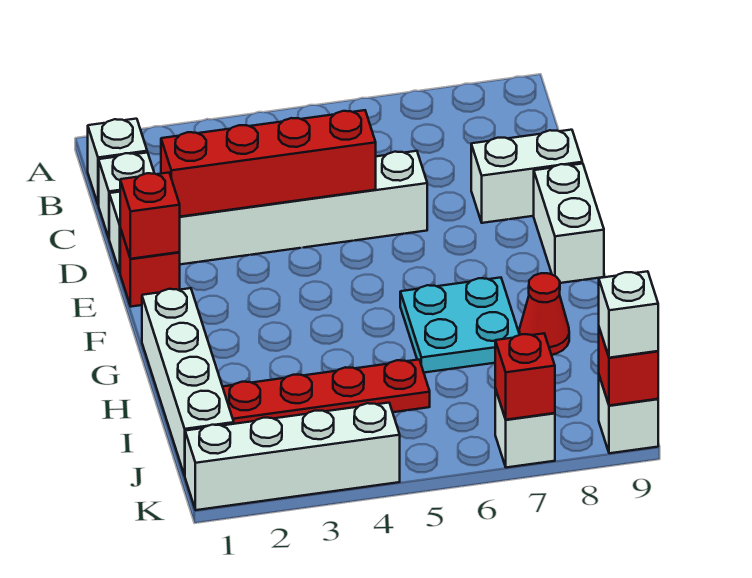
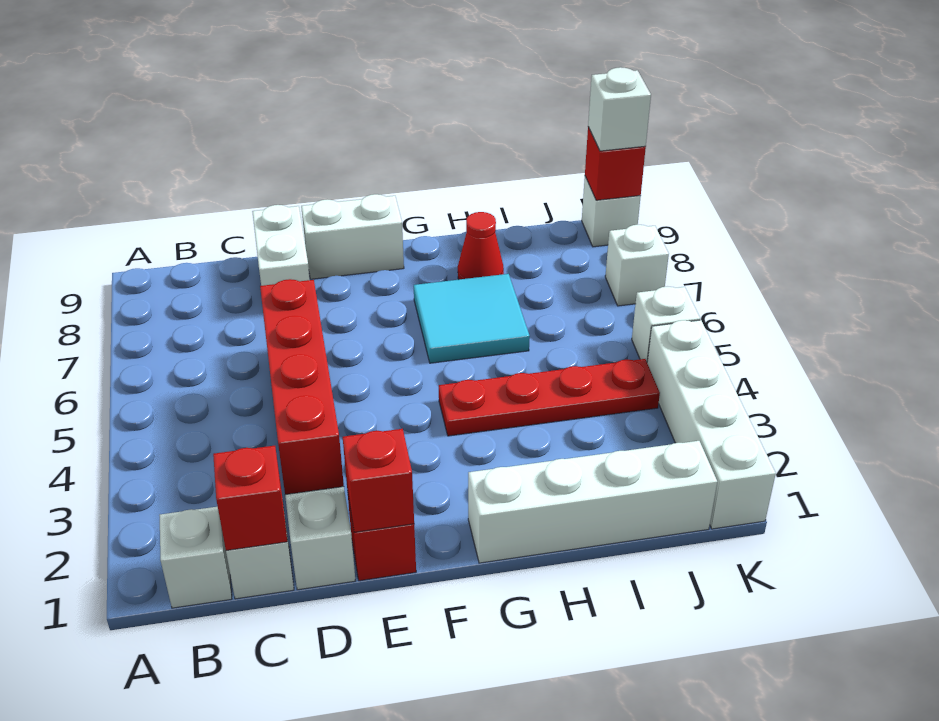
cyan plate G6:H7 level 1 -> cyan tile G6:H7 level 1
red plate I2:I5 level 1 -> red plate G4:J4 level 1
none -> white brick K5 level 1
red brick K7 level 2 -> red brick C1 level 2

